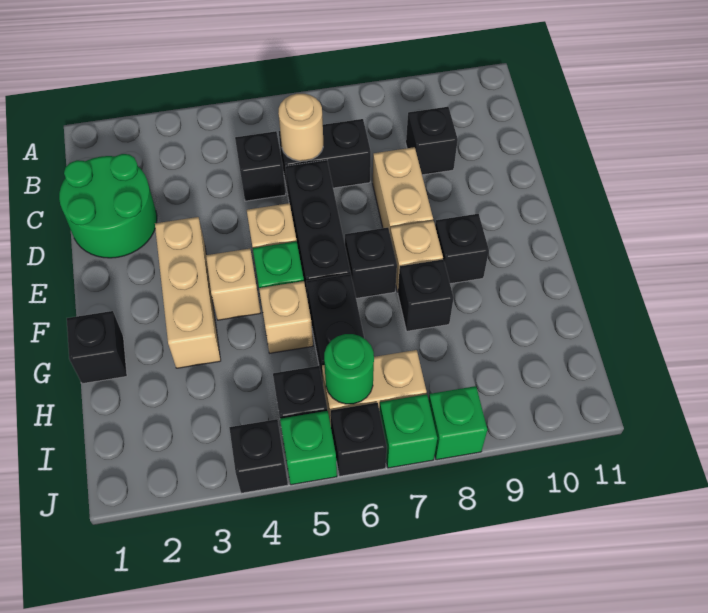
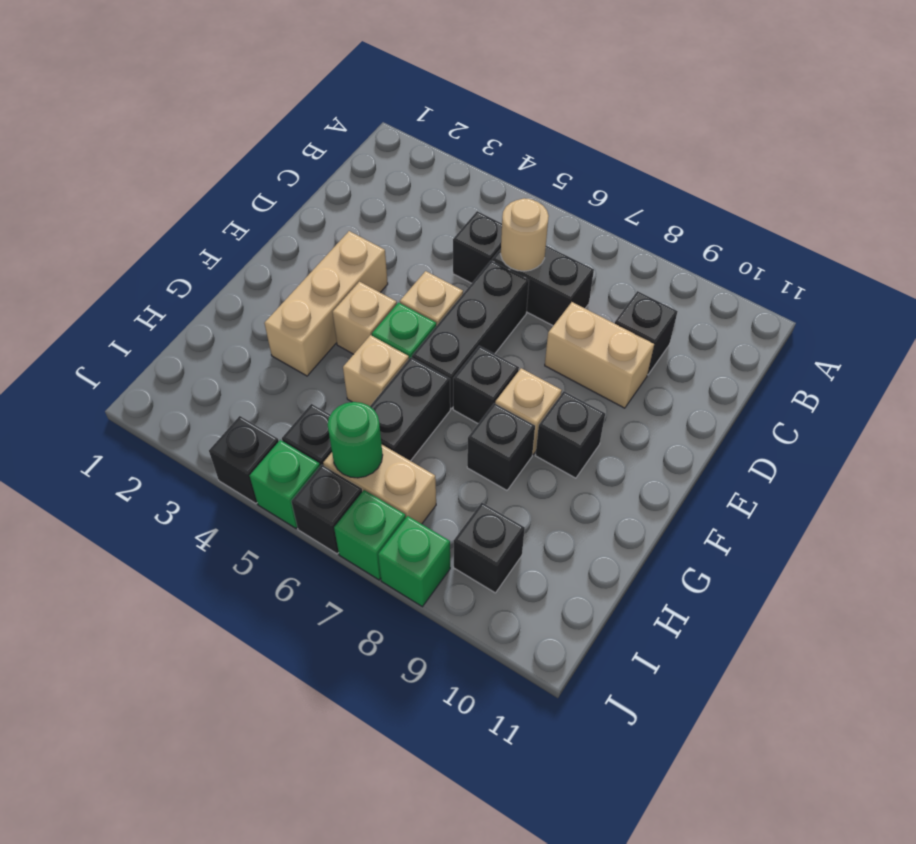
green round brick C1:D2 level 1 -> none
tan brick D8:E8 level 1 -> tan brick D8:D9 level 1
black brick G1 level 1 -> black brick I9 level 1

